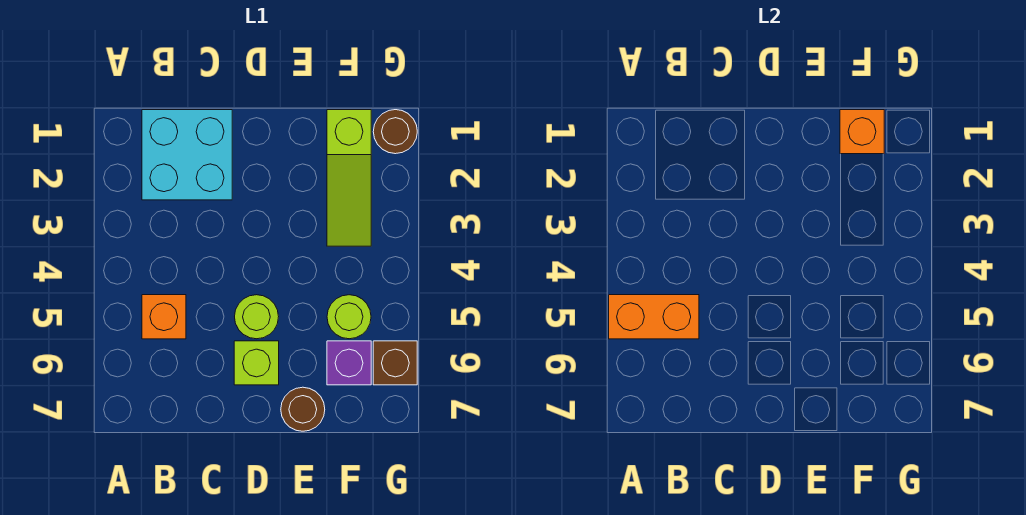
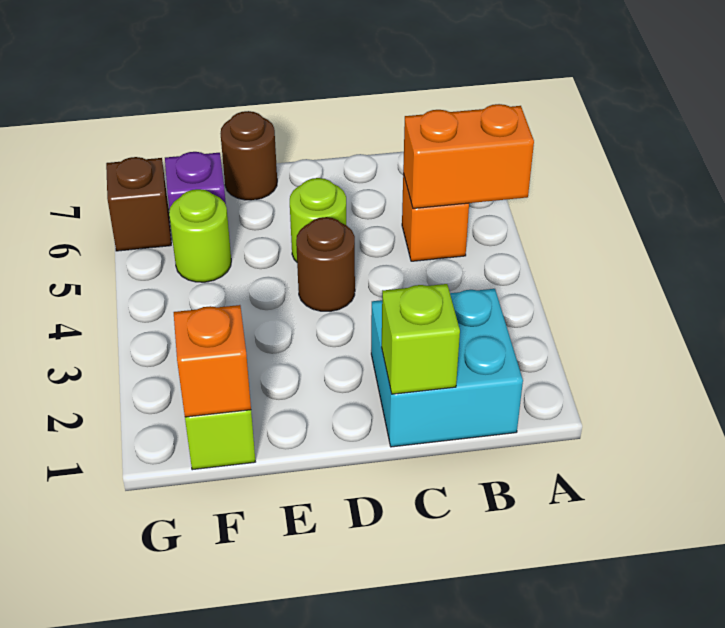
lime brick D6 level 1 -> lime brick C1 level 2
brown round brick G1 level 1 -> brown round brick D4 level 1

